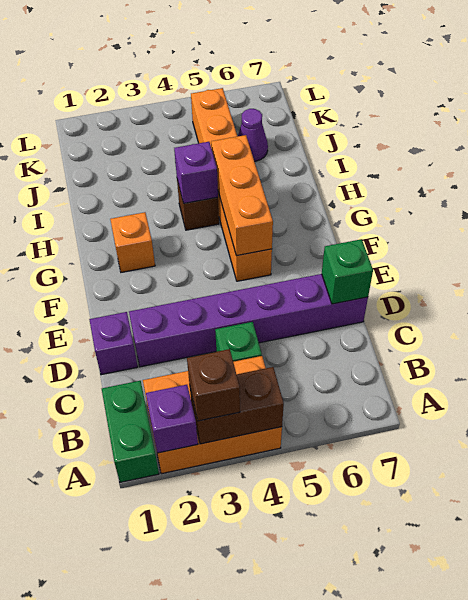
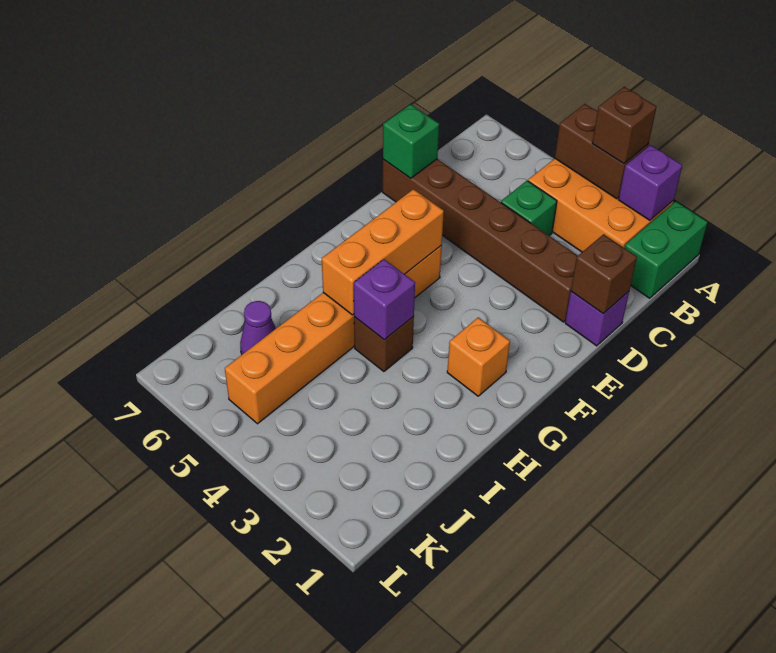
none -> brown brick D1 level 2
purple brick D2:D7 level 1 -> brown brick D2:D7 level 1

